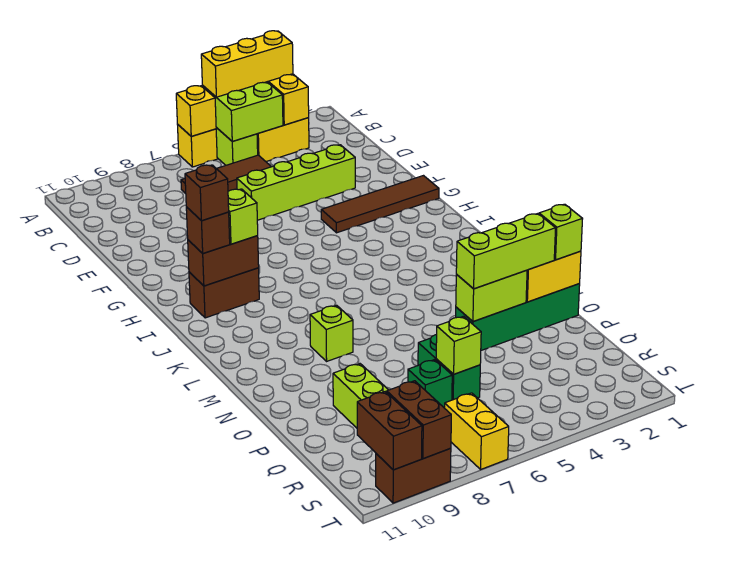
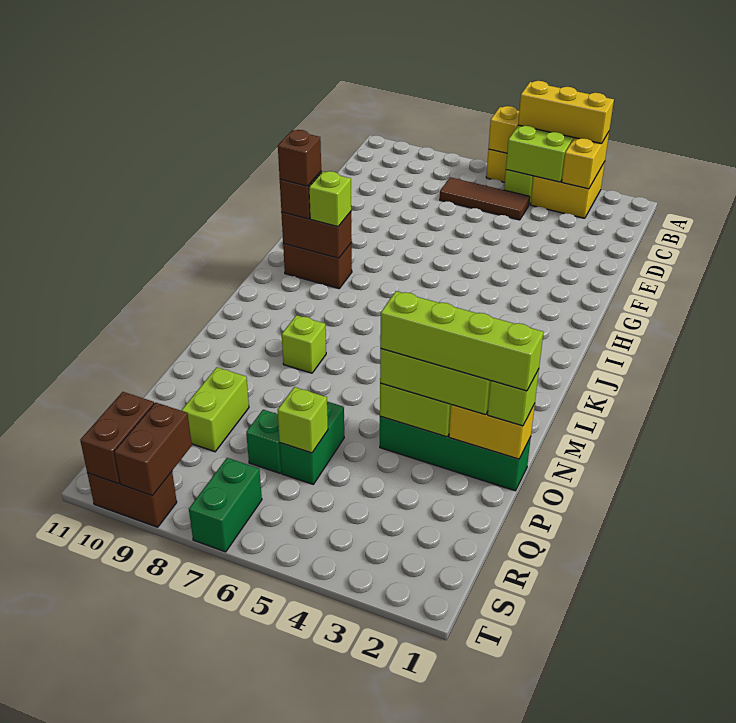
lime brick E3:E6 level 1 -> lime brick O1:O4 level 4
brown tile G1:G4 level 1 -> none
yellow brick S7:T7 level 1 -> green brick S7:T7 level 1

